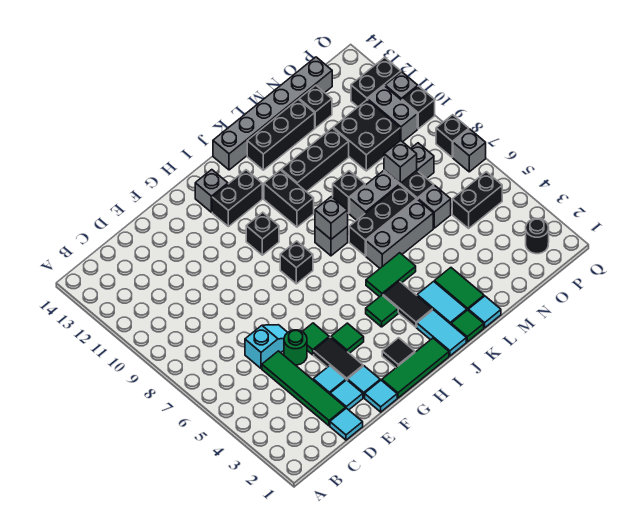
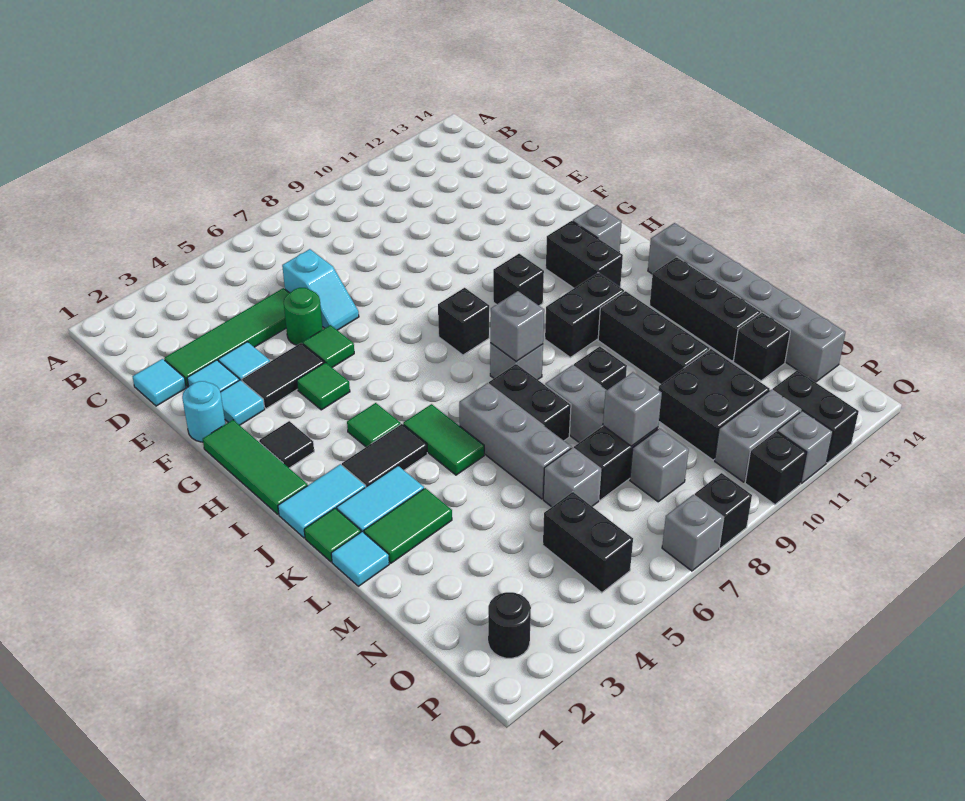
cyan tile F1 level 1 -> cyan round brick F1 level 1
black brick K7:M7 level 1 -> black brick K7:L7 level 1

